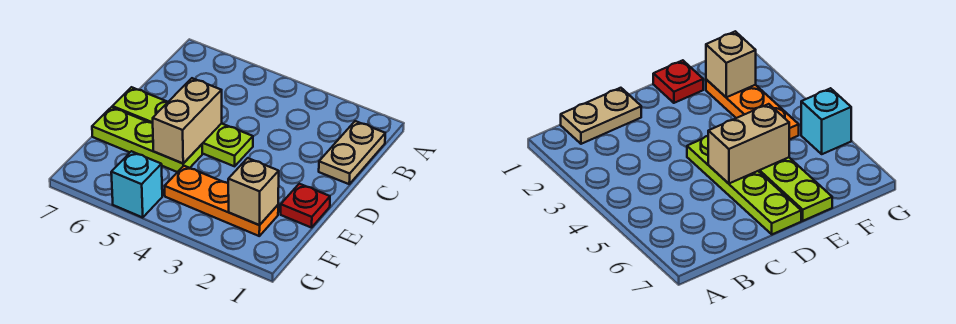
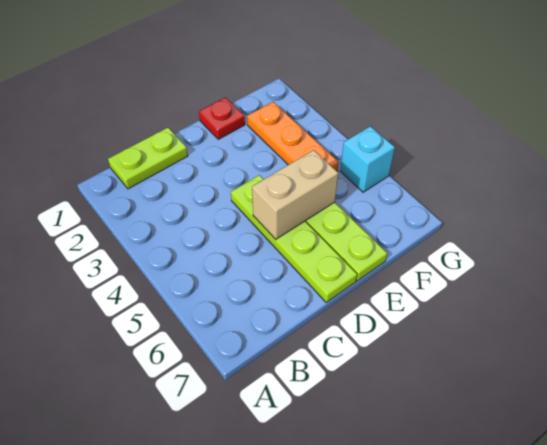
tan plate B1:C1 level 1 -> lime plate B1:C1 level 1
tan brick F2 level 2 -> none

